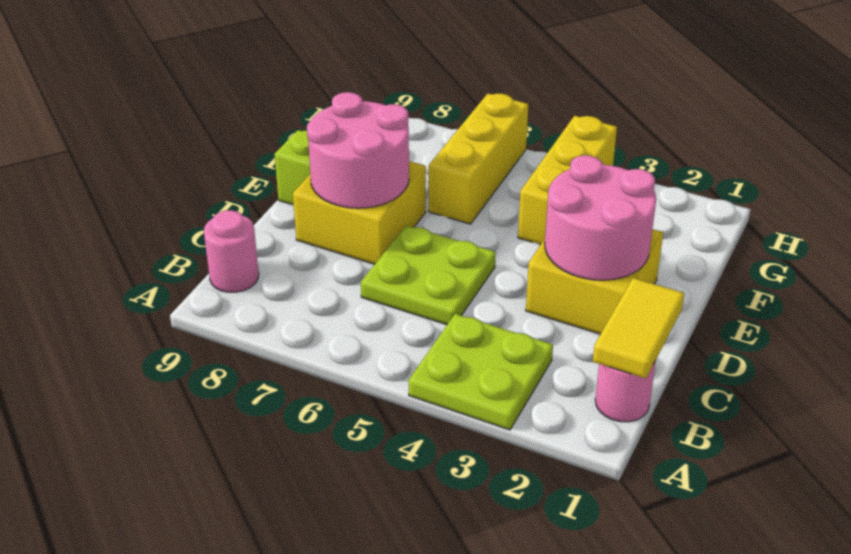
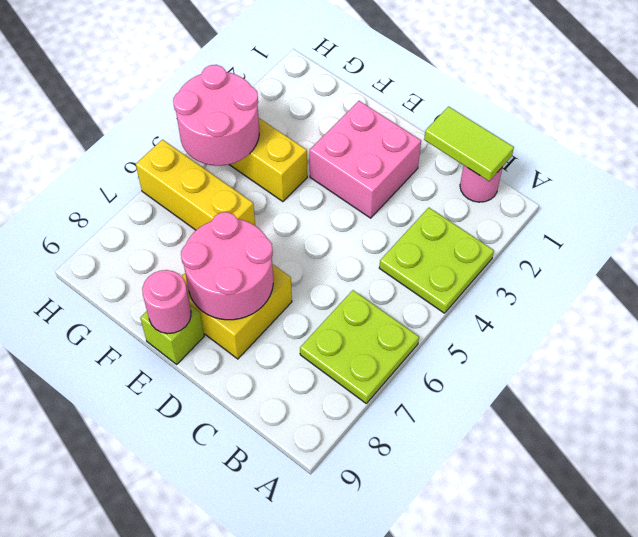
yellow tile B1:C1 level 2 -> lime tile B1:C1 level 2
pink round brick B9 level 1 -> pink round brick E9 level 2
lime plate C5:D6 level 1 -> lime plate A6:B7 level 1
yellow brick D2:E3 level 1 -> pink brick D2:E3 level 1
pink round brick D2:E3 level 2 -> pink round brick G4:H5 level 2

